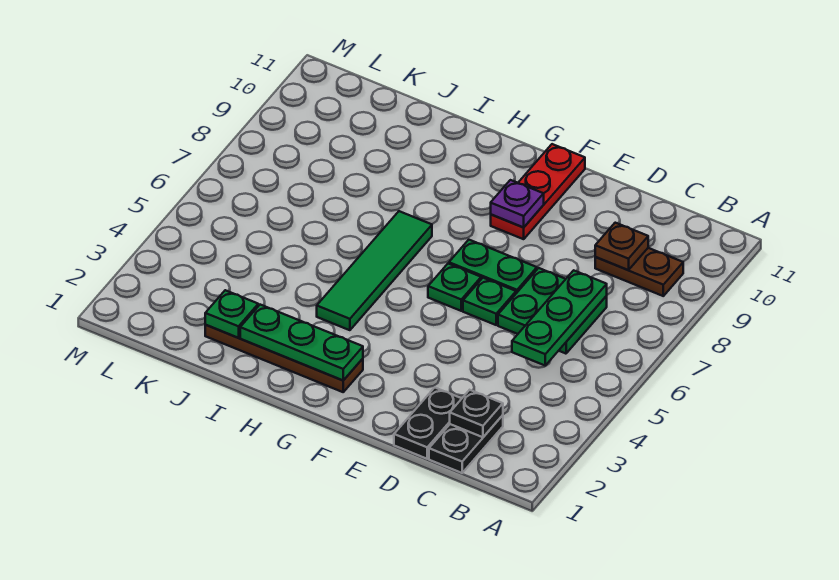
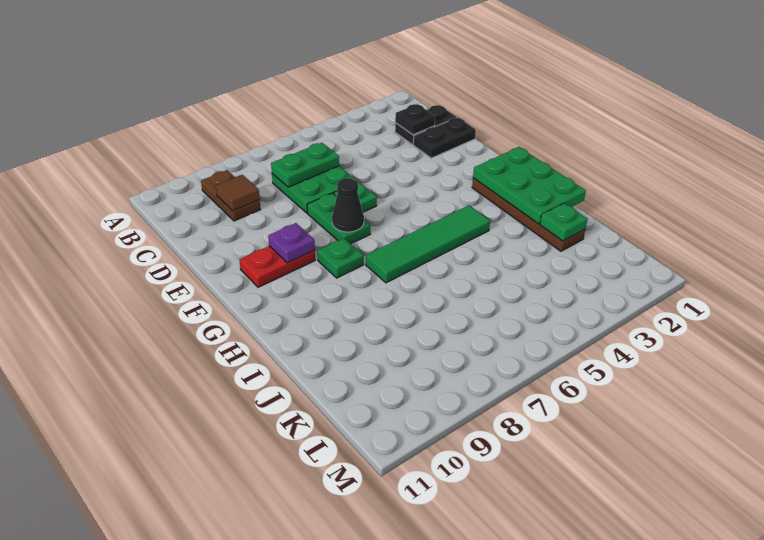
green plate C5:C7 level 2 -> green plate C6:C7 level 2
brown plate C9 level 2 -> brown tile C9 level 2
green plate F6 level 1 -> green plate G8 level 1
none -> black cone F7 level 2
red plate F9:F11 level 1 -> red plate F9:F10 level 1
green plate G2:I2 level 2 -> green plate G1:I2 level 2

